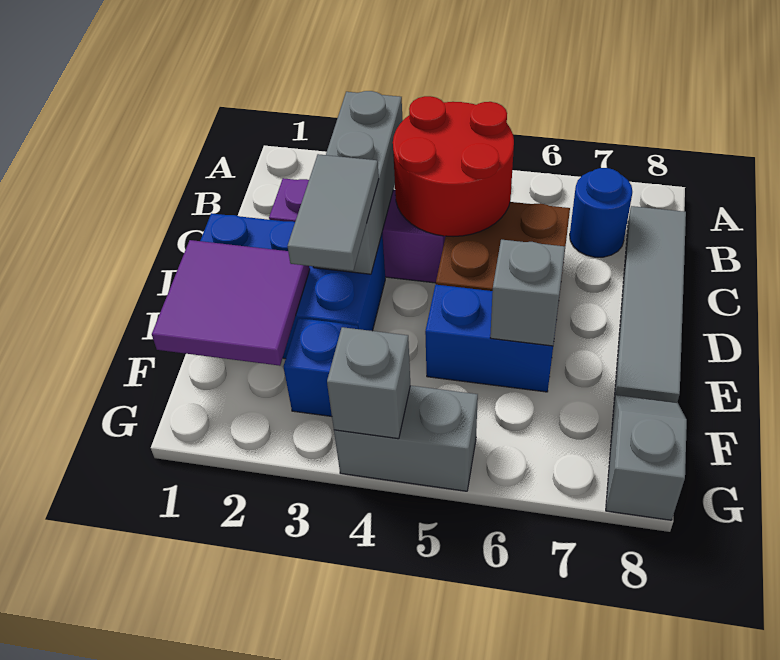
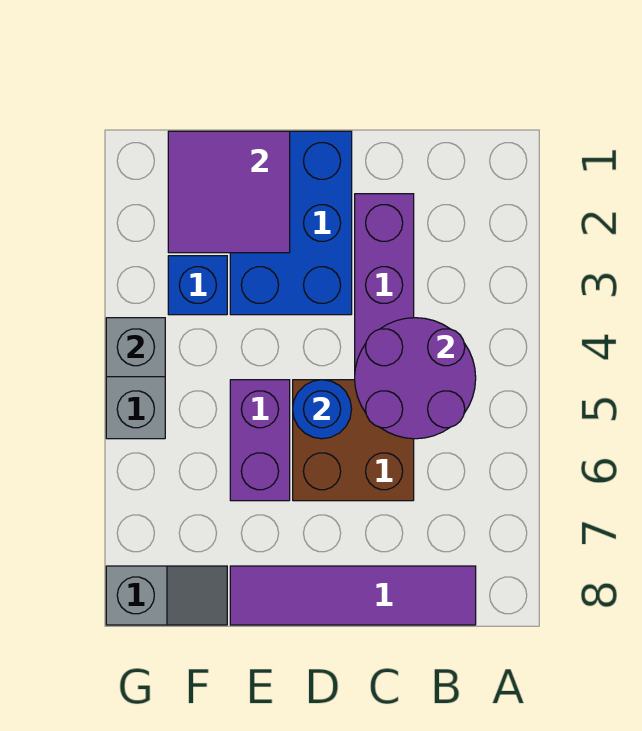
grey brick B3:D3 level 2 -> none
red round brick B4:C5 level 2 -> purple round brick B4:C5 level 2
blue round brick B7 level 1 -> blue round brick D5 level 2
grey tile B8:E8 level 1 -> purple tile B8:E8 level 1
grey tile D3:E3 level 3 -> none
blue brick E5:E6 level 1 -> purple brick E5:E6 level 1
grey brick E6 level 2 -> none

